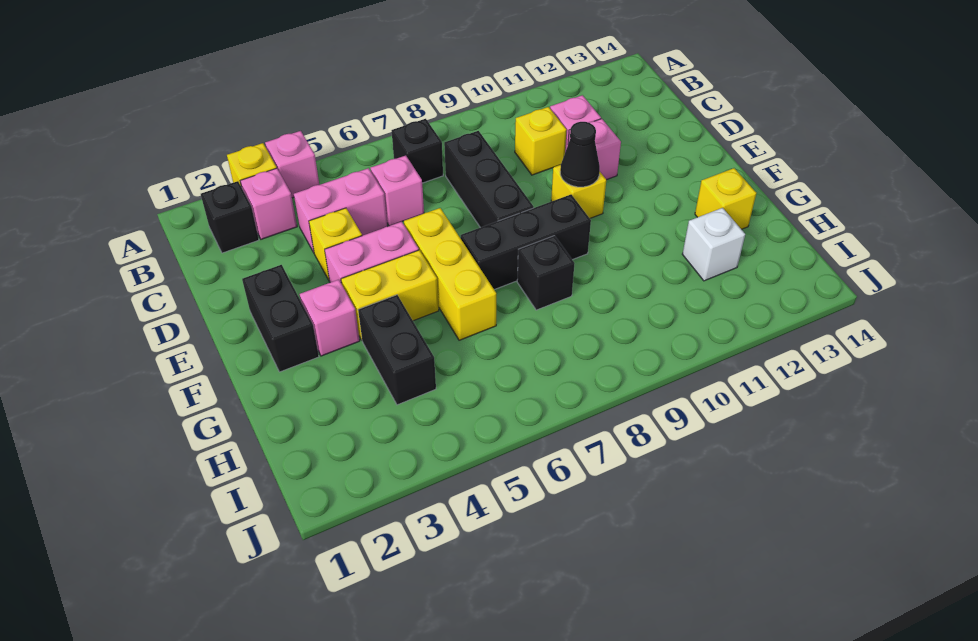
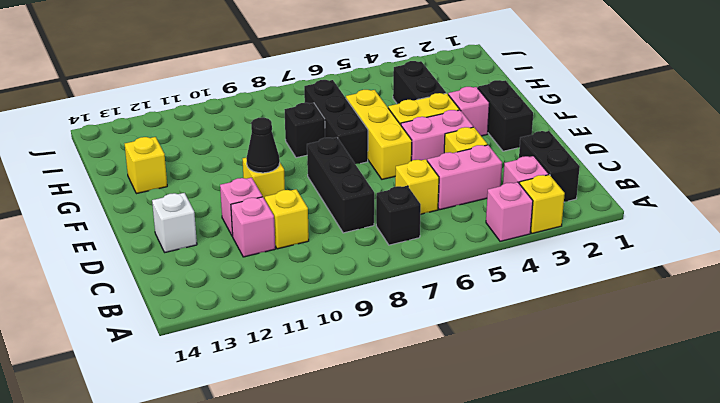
black brick B2 level 1 -> black brick B2:C2 level 1
pink brick C6 level 1 -> yellow brick C6 level 1
black brick F7:F9 level 1 -> black brick F7:H7 level 1
white brick H12 level 1 -> white brick D13 level 1

